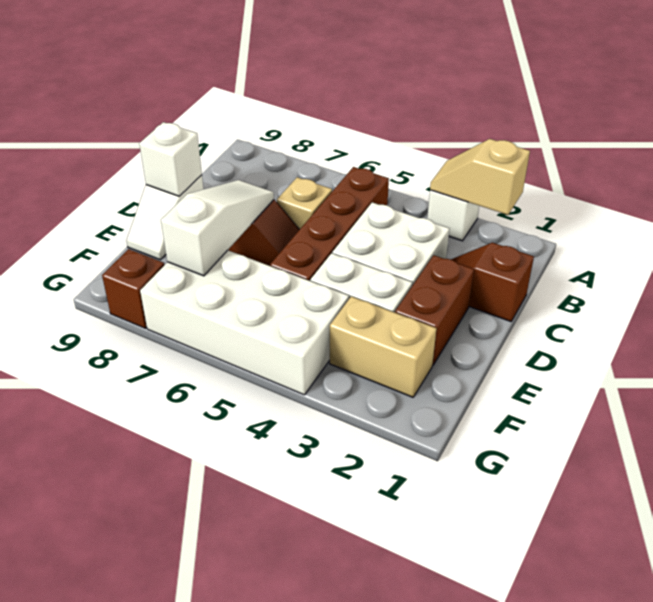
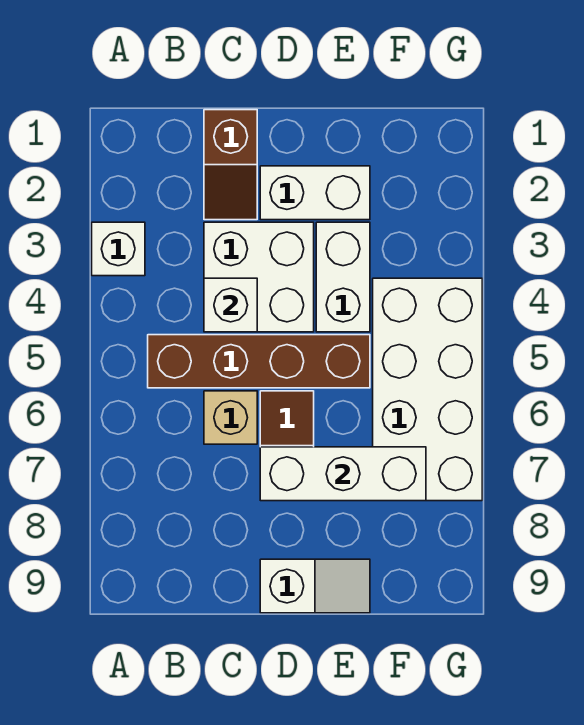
tan slope A2:A3 level 2 top 2 -> none
brown brick D2:E2 level 1 -> white brick D2:E2 level 1
white slope D7:F7 level 2 top F -> white brick D7:F7 level 2
white brick D9 level 2 -> white brick C4 level 2
tan brick F2:F3 level 1 -> none
brown brick G8 level 1 -> none

